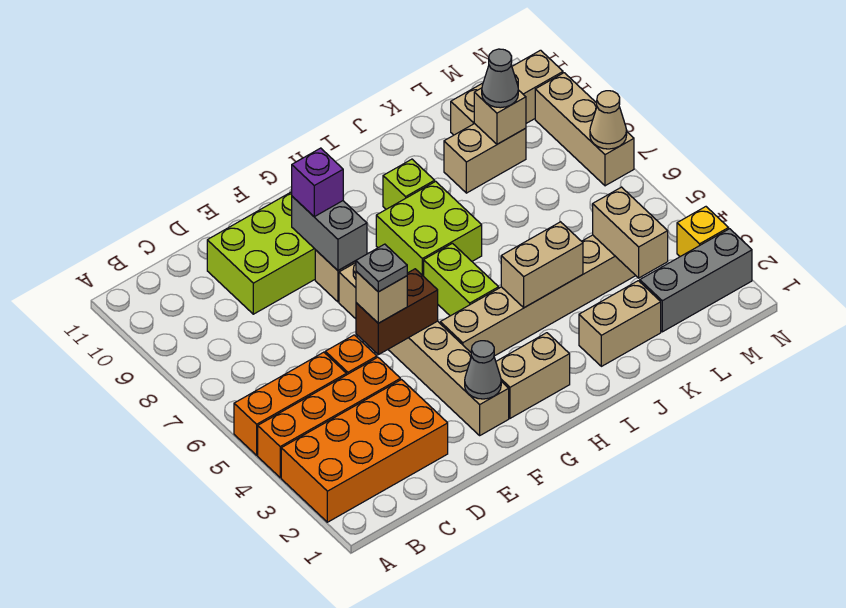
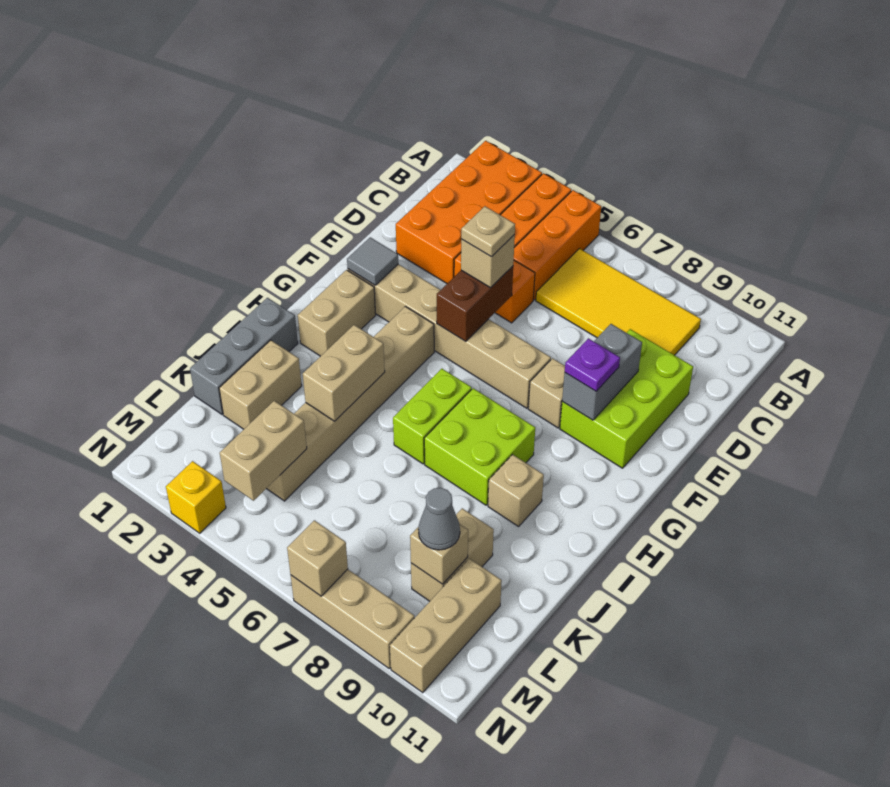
none -> yellow tile B6:C9 level 1
grey plate E5 level 4 -> tan plate E5 level 4
grey cone F2 level 2 -> grey tile F2 level 2
grey brick F8:F9 level 2 -> grey brick E9:F9 level 2
purple brick F9 level 3 -> purple plate F9 level 3
lime brick H5:H6 level 1 -> lime brick H6:I6 level 1
lime brick I9 level 1 -> tan brick I9 level 1
grey brick L2:N2 level 1 -> grey brick I1:K1 level 1
tan brick L3:L4 level 2 -> tan brick L4:M4 level 2
tan cone N7 level 2 -> tan brick N7 level 2

